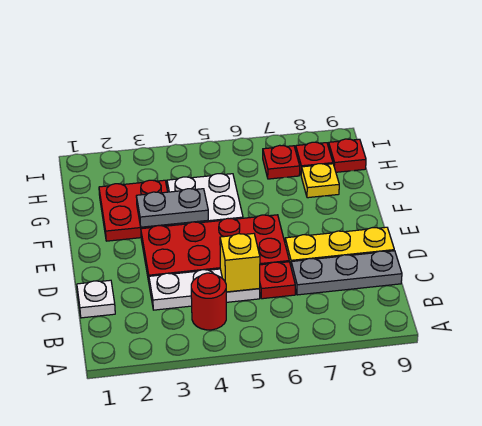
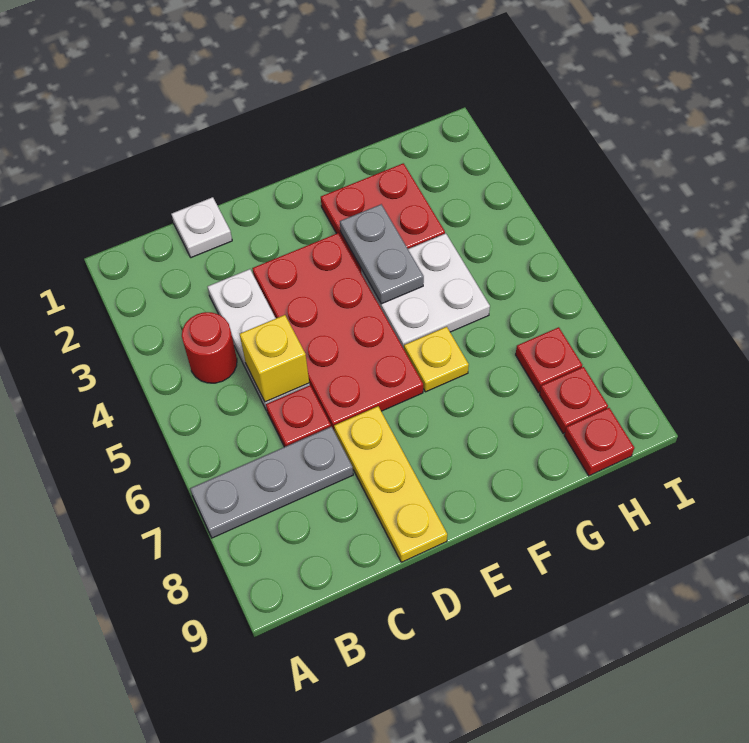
grey plate C7:C9 level 1 -> grey plate A7:C7 level 1
yellow plate G8 level 1 -> yellow plate F6 level 1

